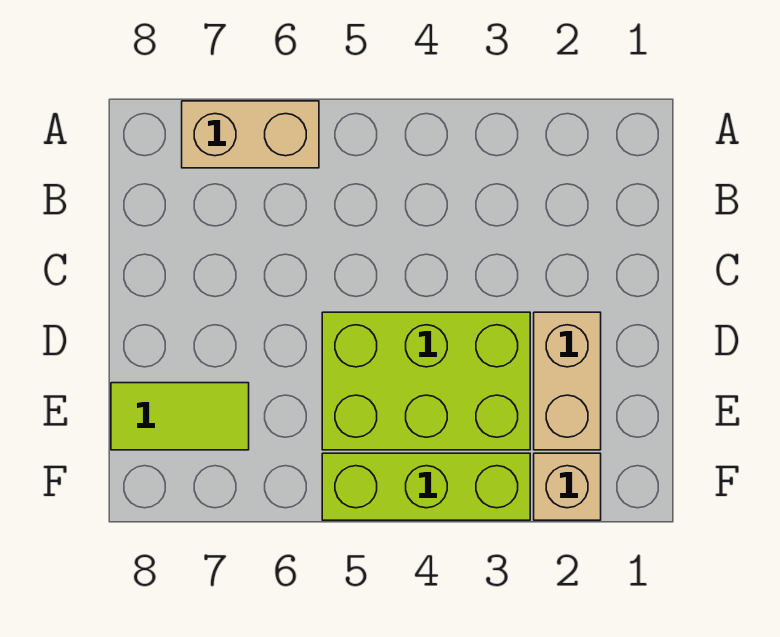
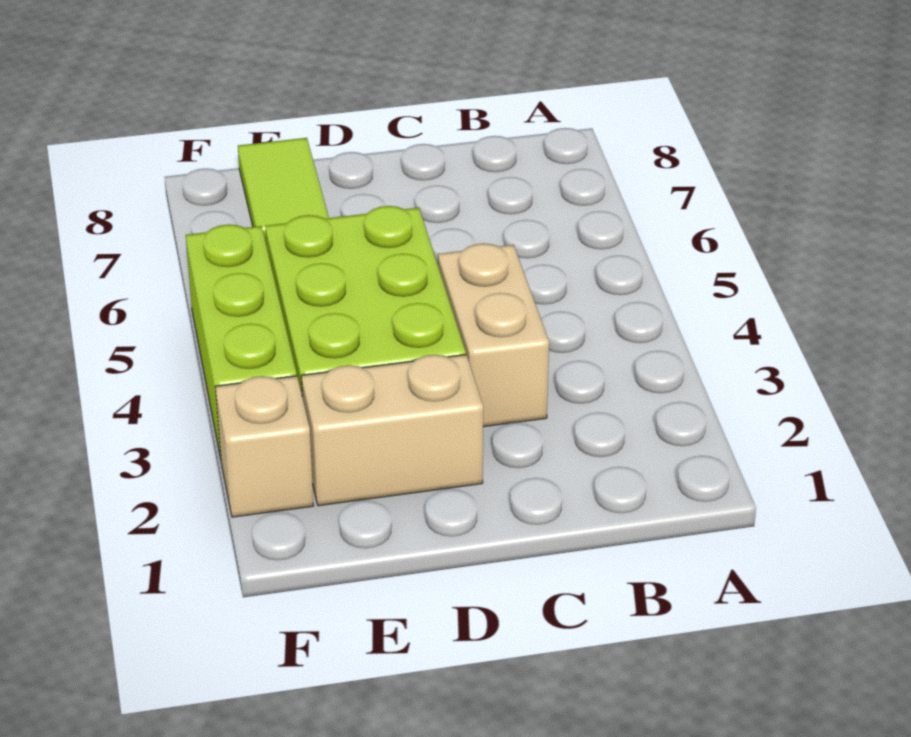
tan brick A6:A7 level 1 -> tan brick C3:C4 level 1

